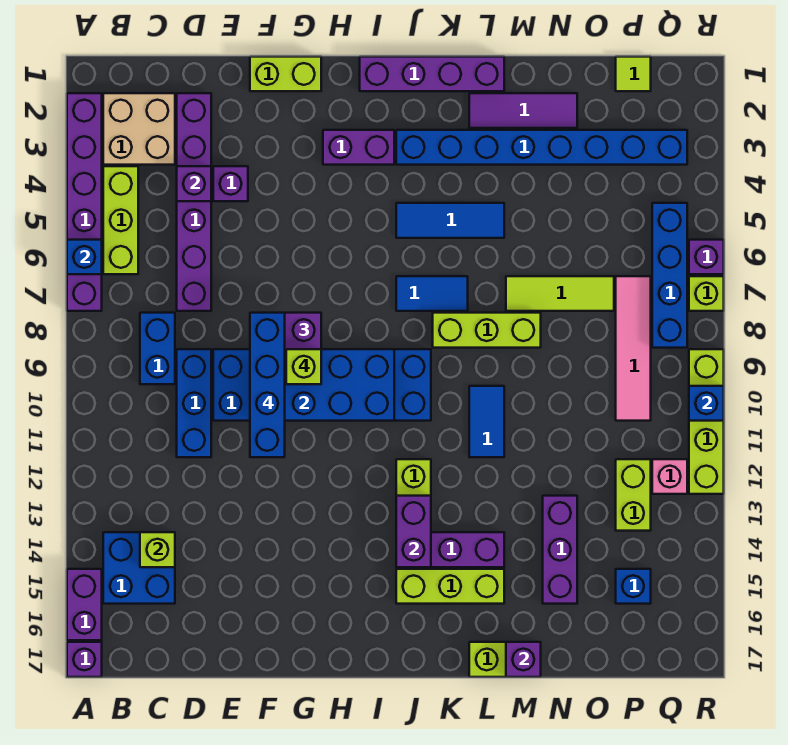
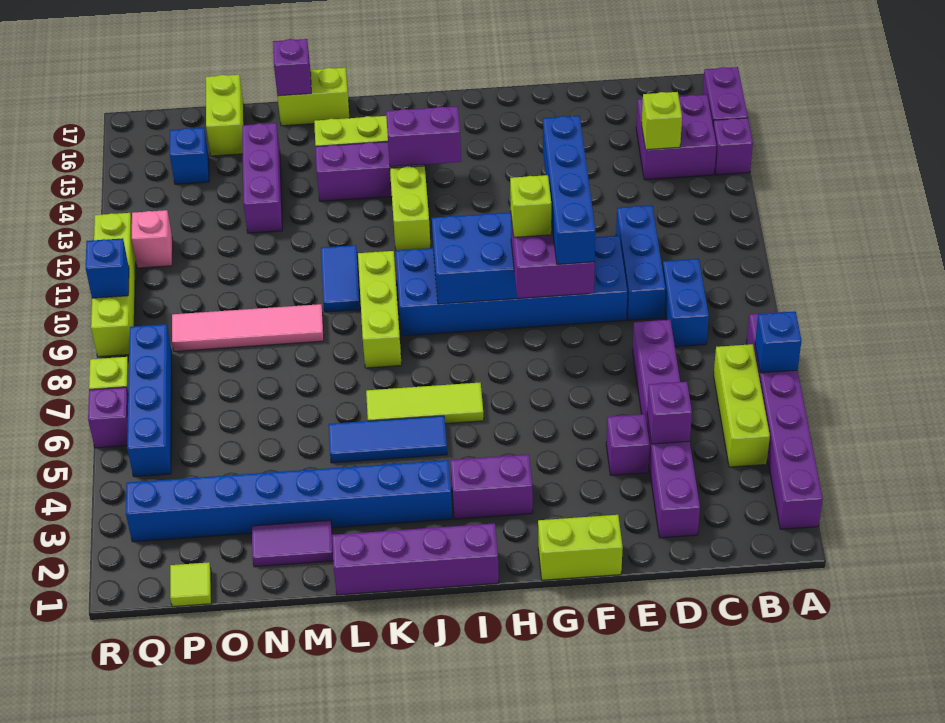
purple brick A17 level 1 -> purple brick A14 level 1
tan brick B2:C3 level 1 -> none
blue brick B14:C15 level 1 -> purple brick B14:C15 level 1
blue tile J7:K7 level 1 -> none
purple brick J13:J14 level 2 -> purple brick I14:J14 level 2
lime brick K8:M8 level 1 -> lime brick K8:K10 level 1
purple tile L2:N2 level 1 -> purple tile M2:N2 level 1
lime tile M7:O7 level 1 -> lime tile I6:K6 level 1
pink tile P7:P10 level 1 -> pink tile M9:P9 level 1
lime brick P12:P13 level 1 -> lime brick O16:O17 level 1

